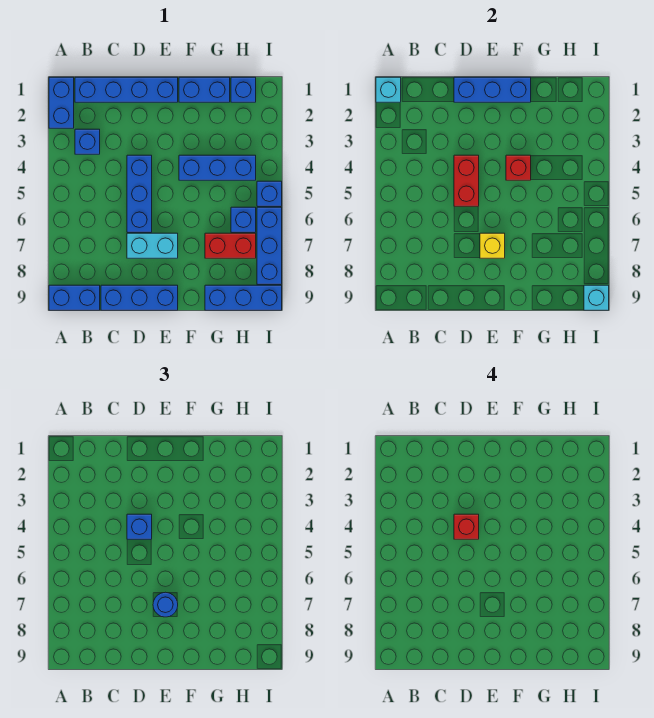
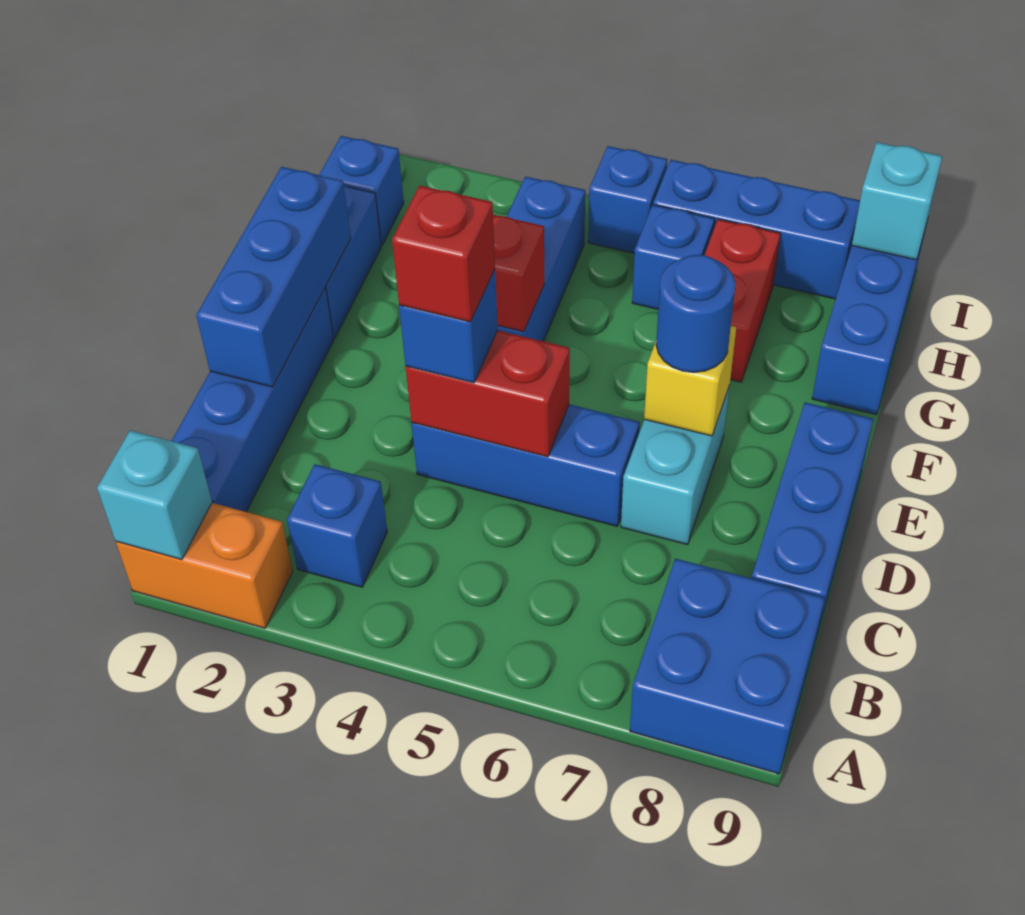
blue brick A1:A2 level 1 -> orange brick A1:A2 level 1
blue brick A9:B9 level 1 -> blue brick A8:B9 level 1

